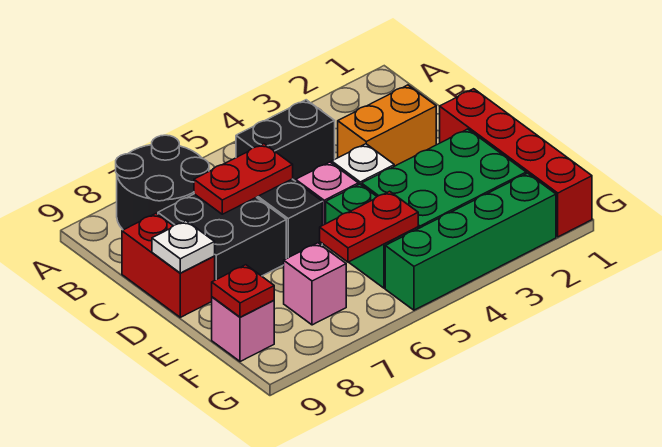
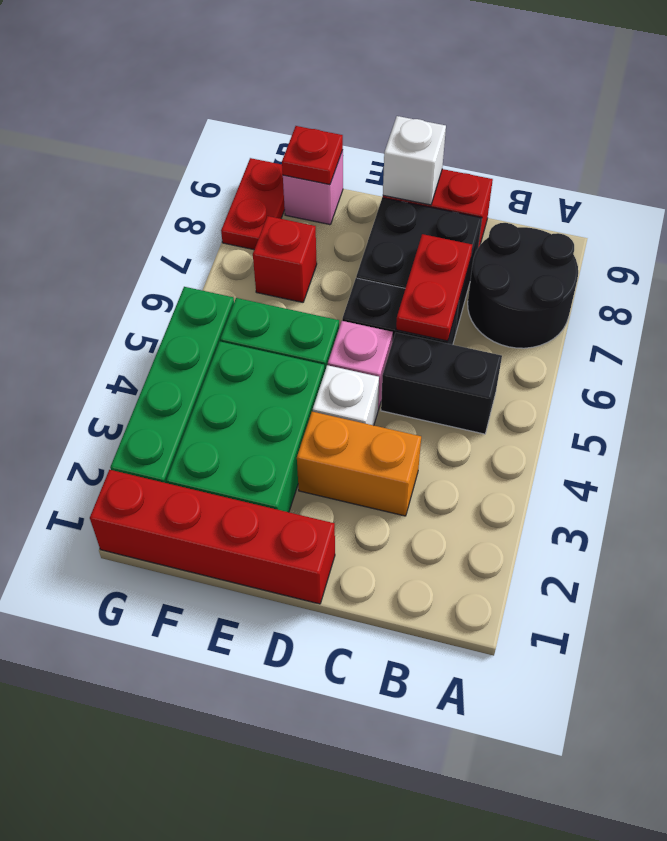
black brick B4:B5 level 1 -> black brick B5:C5 level 1
orange brick C2:C3 level 1 -> orange brick C3:D3 level 1
white plate D9 level 2 -> white brick D9 level 2
red plate F5:F6 level 2 -> red plate G8:G9 level 1
pink brick F7 level 1 -> red brick F7 level 1

